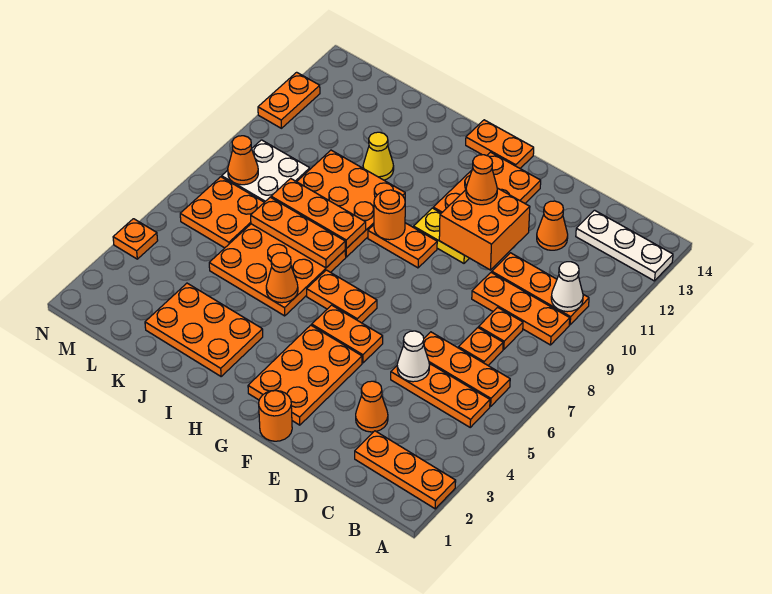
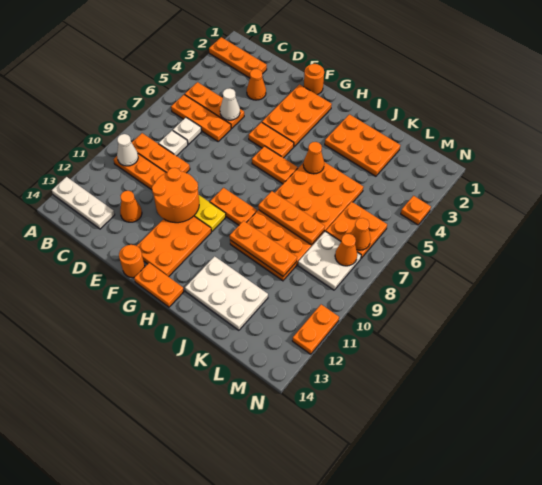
orange plate C7 level 1 -> white plate C7 level 1
orange plate C8 level 1 -> white plate C8 level 1
orange brick E10:F11 level 2 -> orange round brick E10:F11 level 2
orange cone F11 level 3 -> orange cone M7 level 2
orange round brick H9 level 2 -> orange round brick F14 level 1
orange plate I7:K7 level 2 -> orange plate I10:K10 level 2
none -> white plate I12:K13 level 1
yellow cone J11 level 1 -> none

